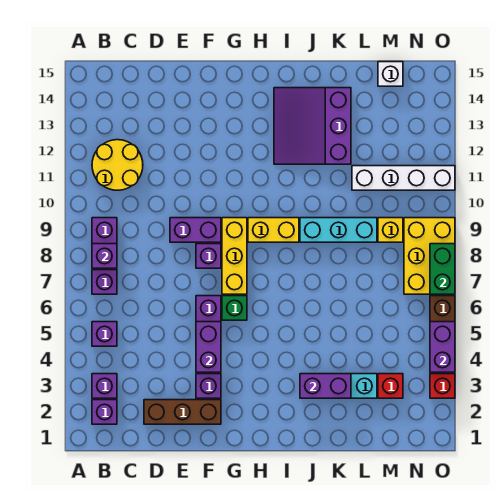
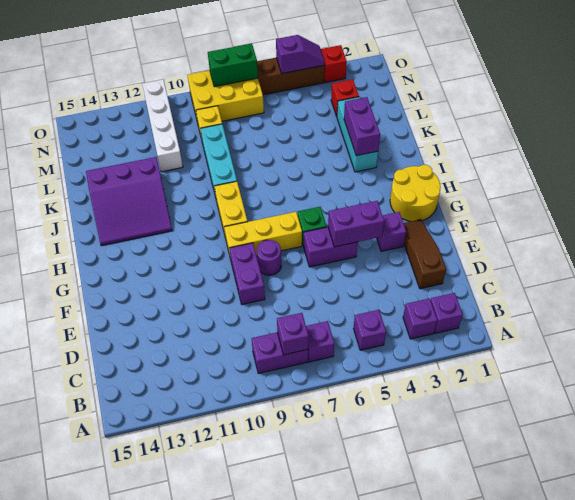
yellow round brick B11:C12 level 1 -> yellow round brick G1:H2 level 1
brown brick D2:F2 level 1 -> brown slope D2:F2 level 1 top D
purple brick F8 level 1 -> purple round brick F8 level 1
white brick M15 level 1 -> none
purple brick O4:O5 level 2 -> purple slope O4:O5 level 2 top 5

